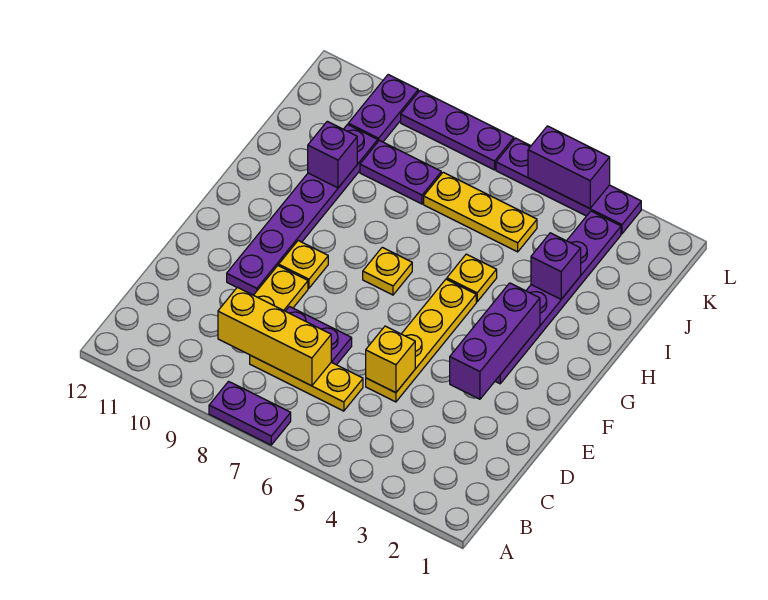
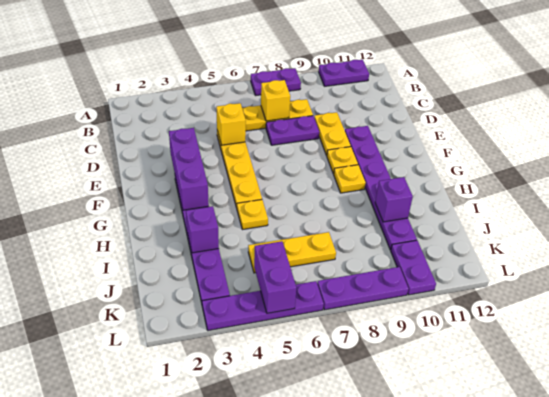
yellow brick C7:C9 level 2 -> yellow brick C7 level 2
yellow plate G7 level 1 -> yellow plate G9 level 1
purple plate J8:J9 level 1 -> purple plate A10:A11 level 1
purple brick L4:L5 level 2 -> purple brick K5:L5 level 2

